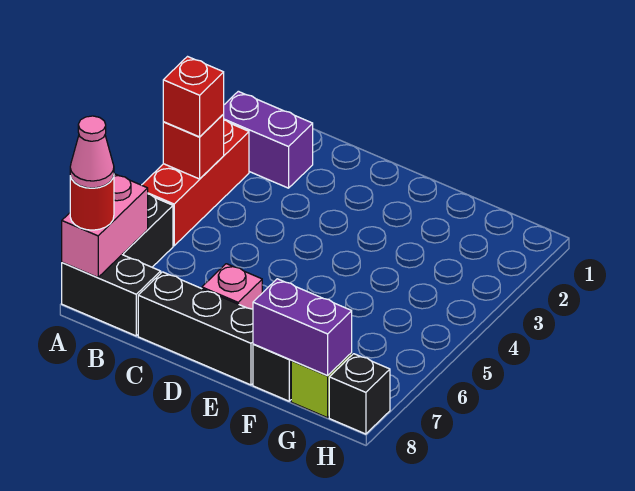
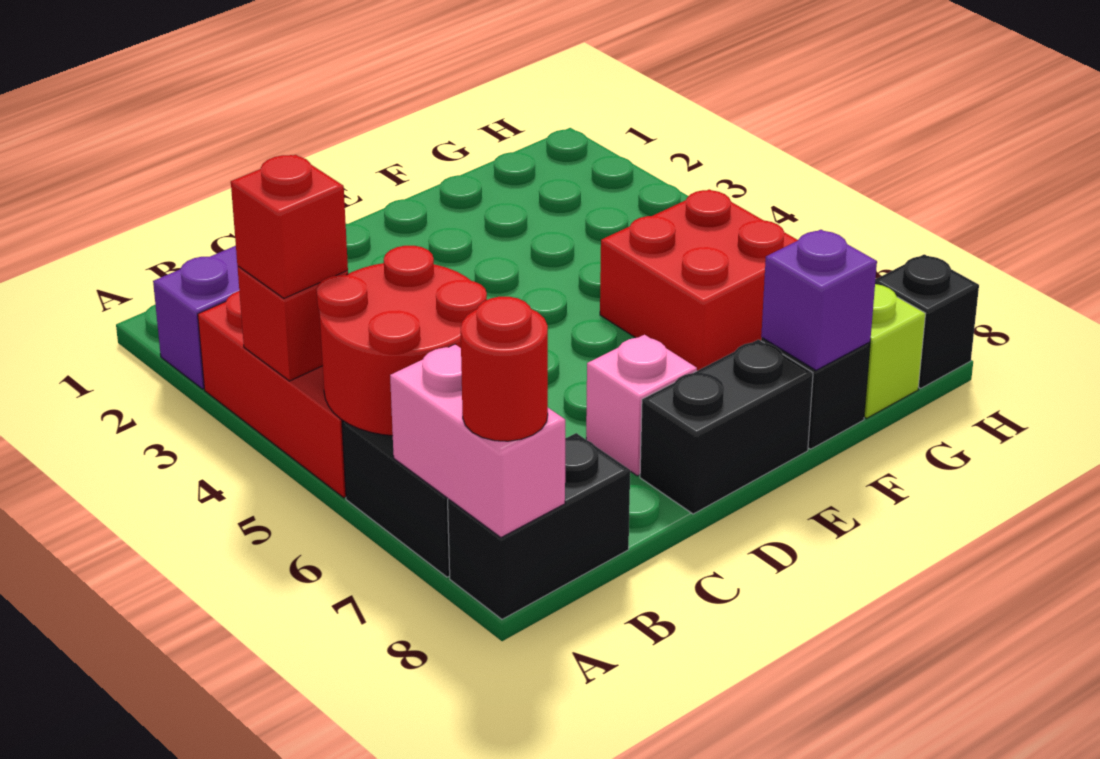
none -> red round brick A5:B6 level 2
pink cone A8 level 4 -> none
black brick C8:E8 level 1 -> black brick D8:E8 level 1
none -> red brick F5:G6 level 1
purple brick F8:G8 level 2 -> purple brick F8 level 2

